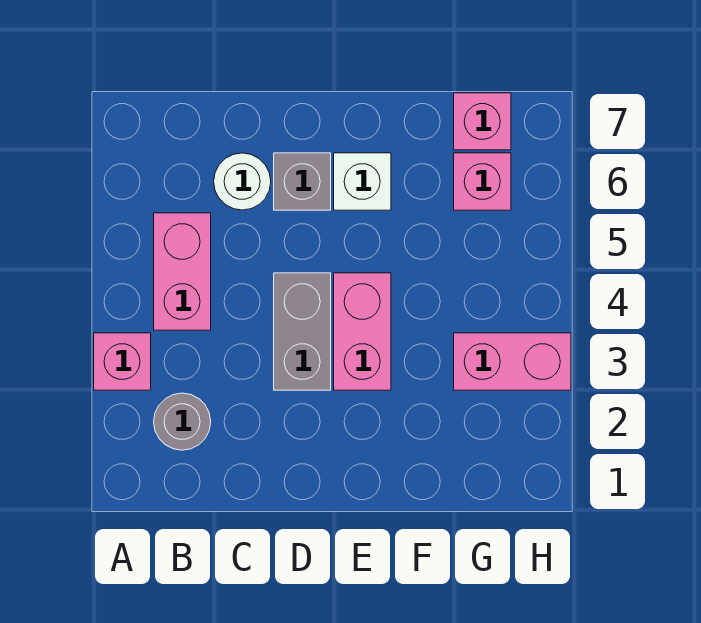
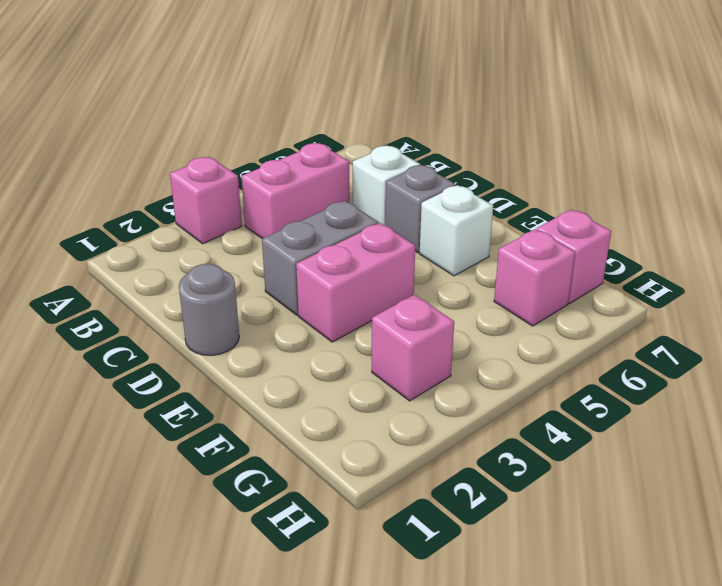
grey round brick B2 level 1 -> grey round brick D1 level 1
white round brick C6 level 1 -> white brick C6 level 1
pink brick G3:H3 level 1 -> pink brick G3 level 1

